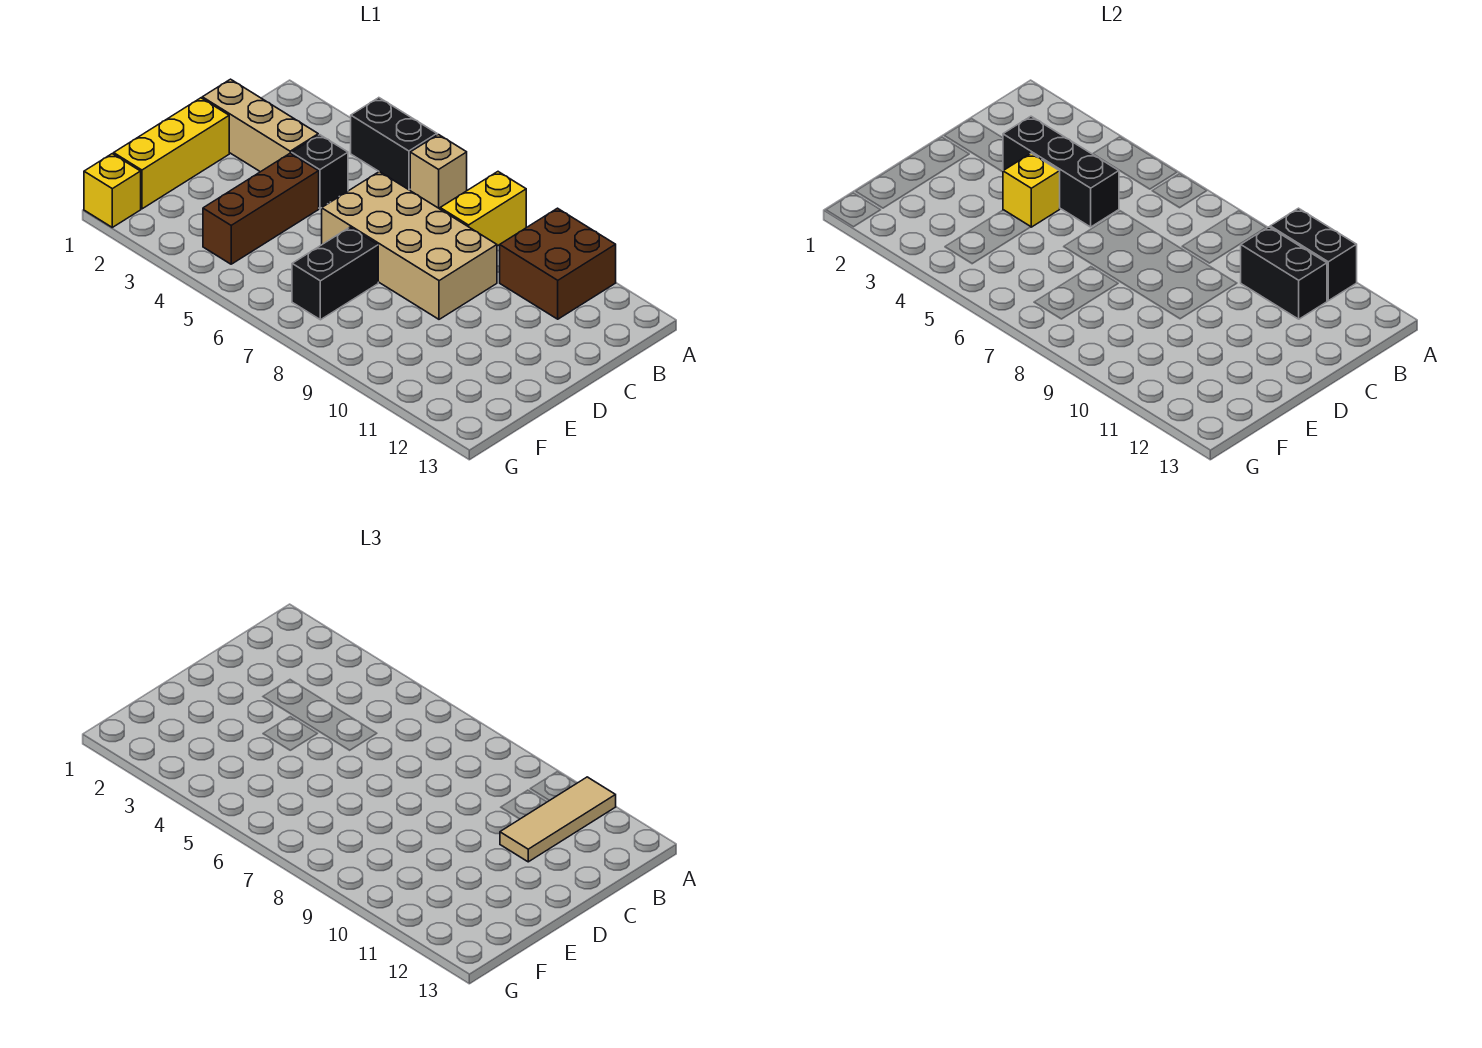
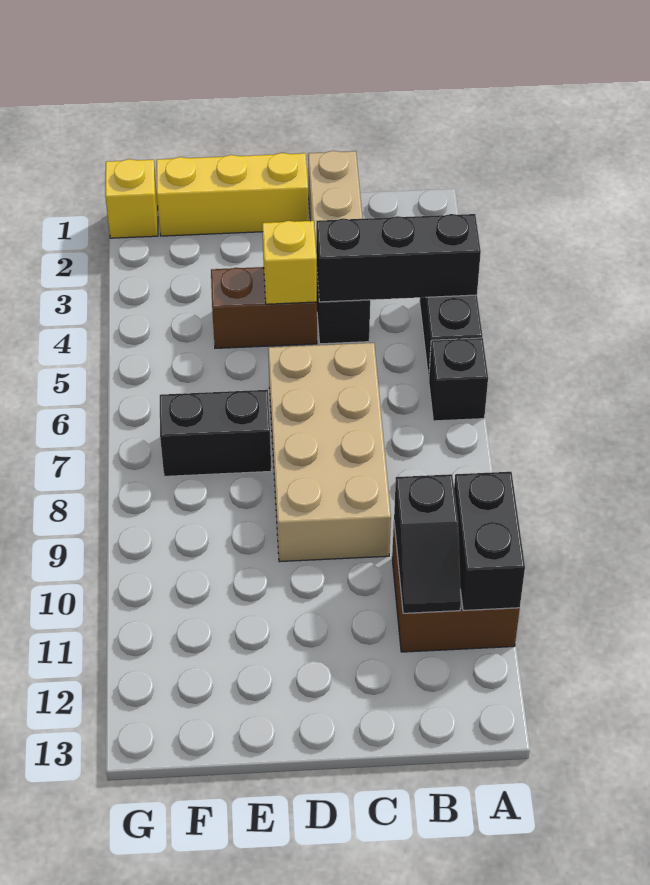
tan brick A6 level 1 -> black brick A6 level 1
yellow brick A8:B8 level 1 -> none
tan tile A11:C11 level 3 -> none
black brick B10:B11 level 2 -> black slope B10:B11 level 2 top 10
black brick C3:C5 level 2 -> black brick A4:C4 level 2
brown brick D4:F4 level 1 -> brown brick D4:E4 level 1

